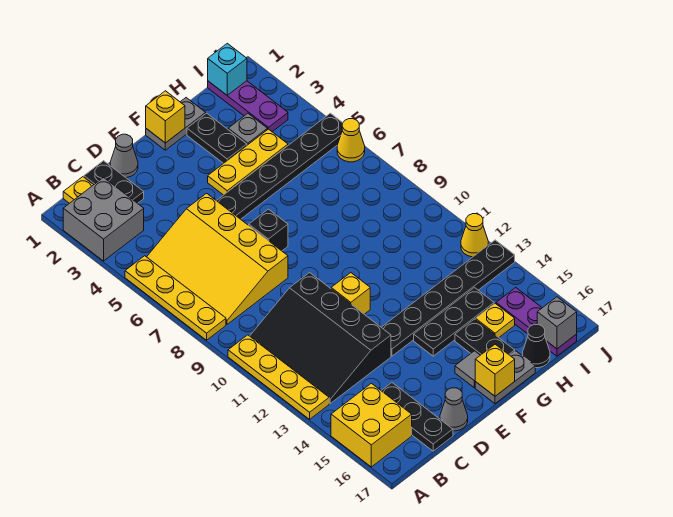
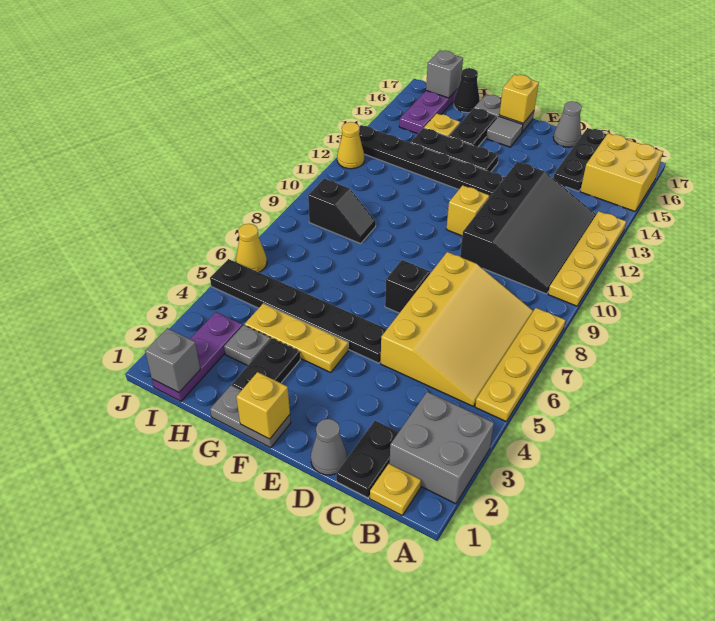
none -> black slope H9:I9 level 1 top I
cyan brick I1 level 2 -> grey brick I1 level 2

